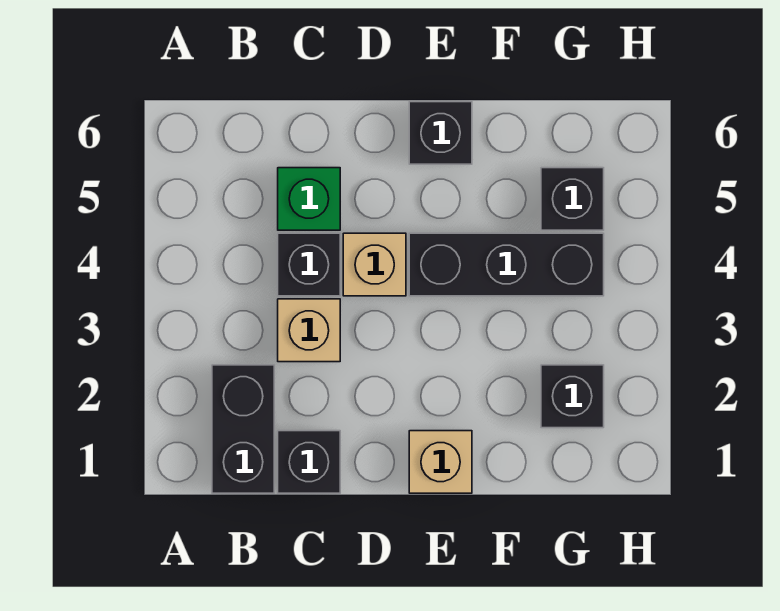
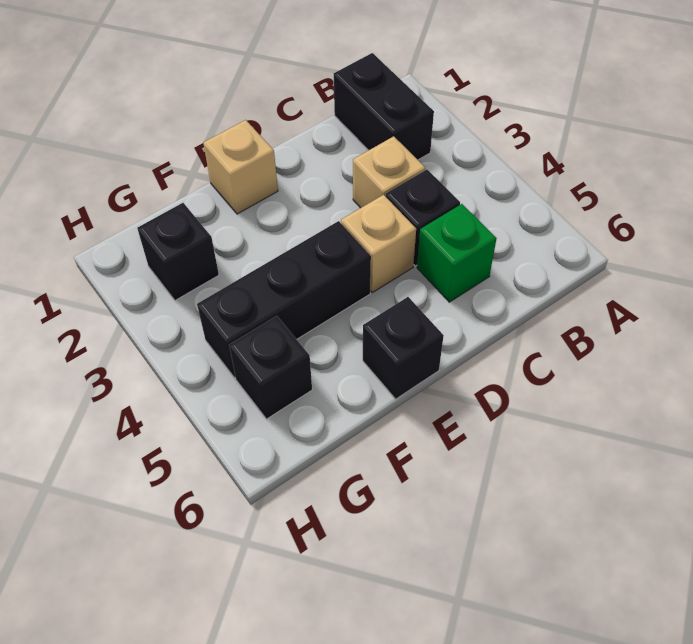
black brick C1 level 1 -> none

